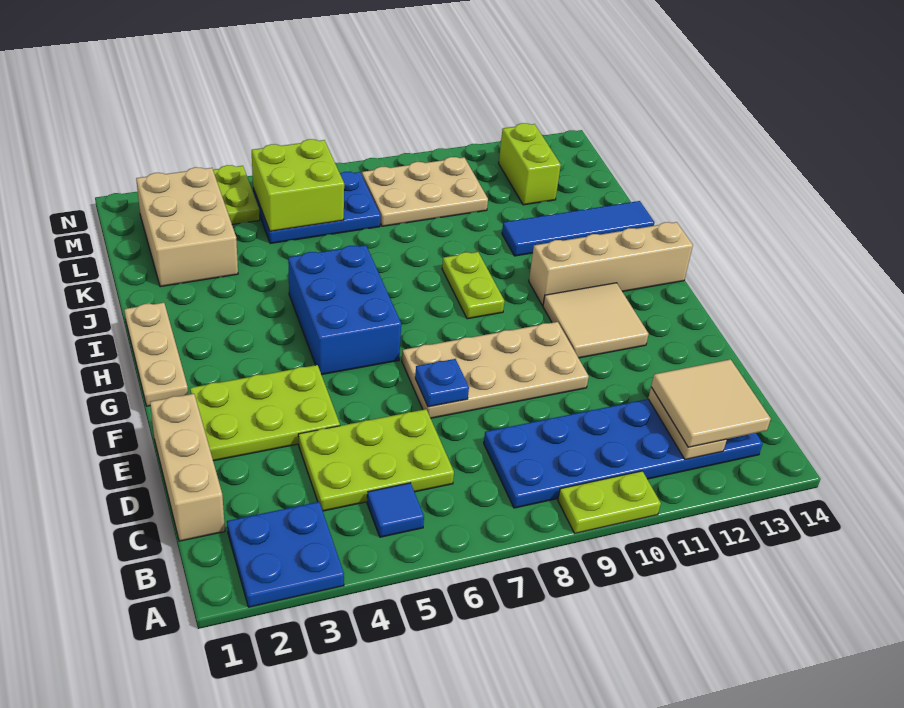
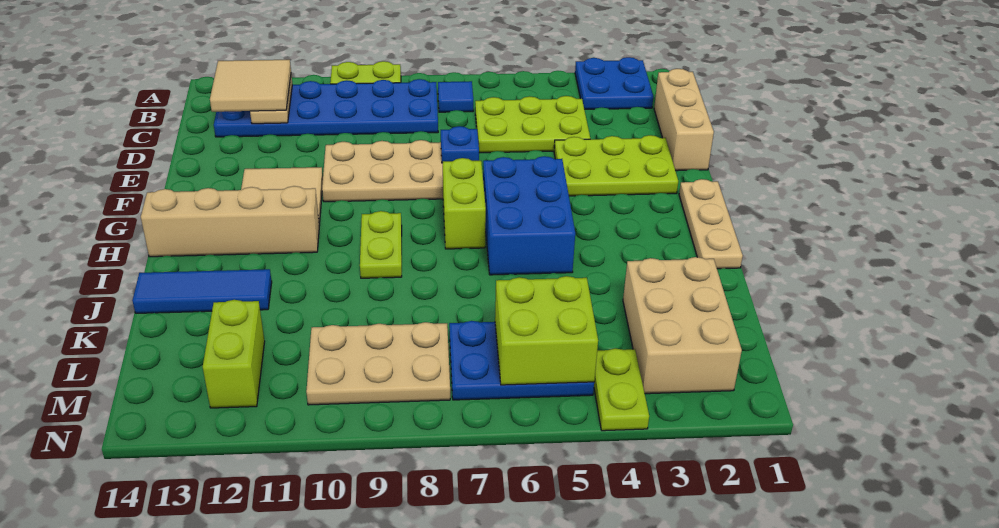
blue tile B5 level 1 -> blue tile B7 level 1
none -> lime brick G7:H7 level 1
blue tile J11:J14 level 1 -> blue tile J12:J14 level 1

